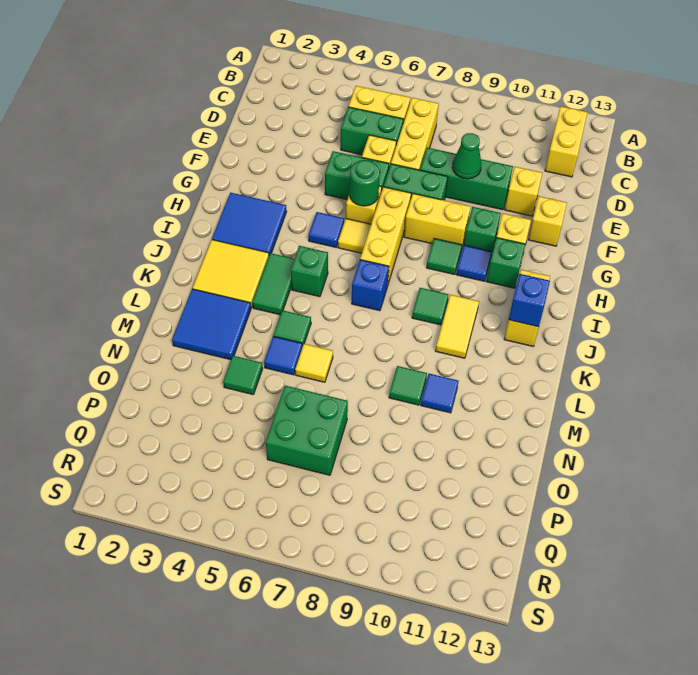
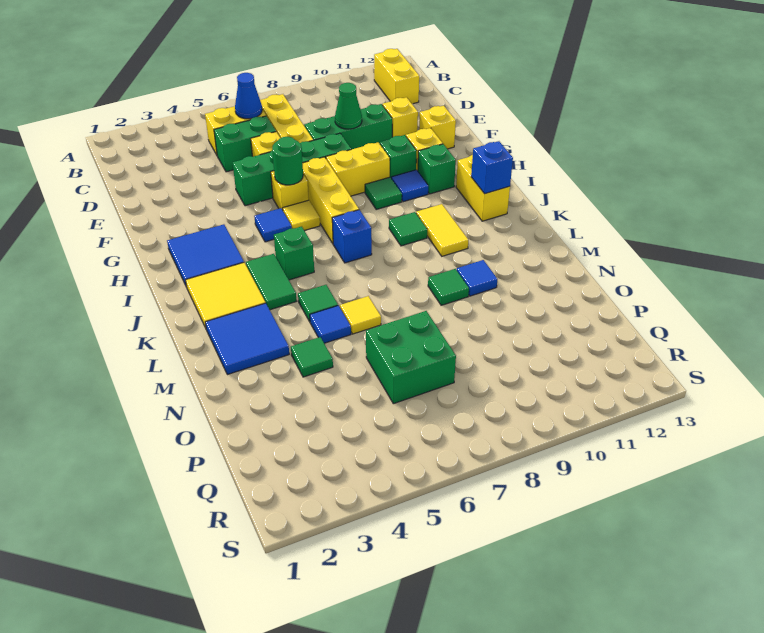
none -> blue cone C6 level 2

